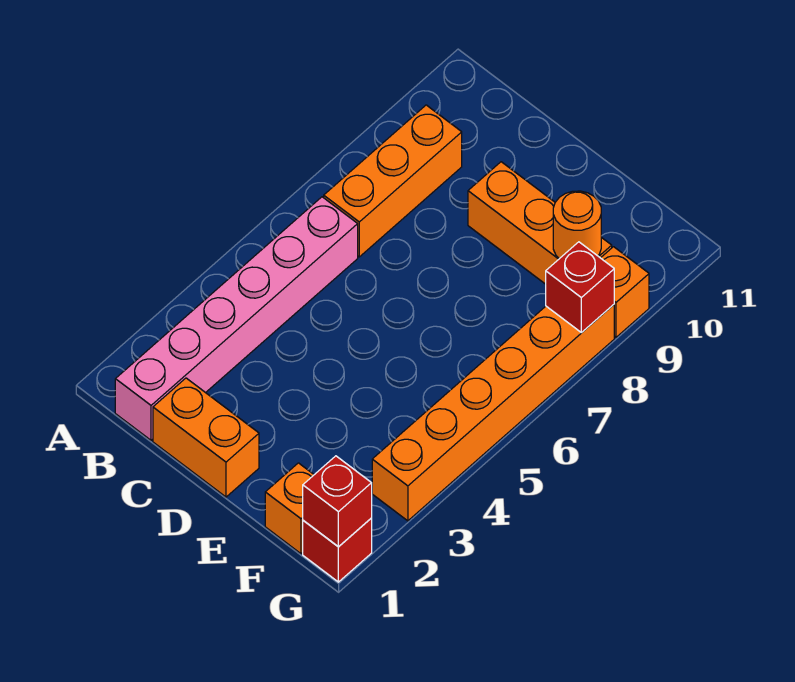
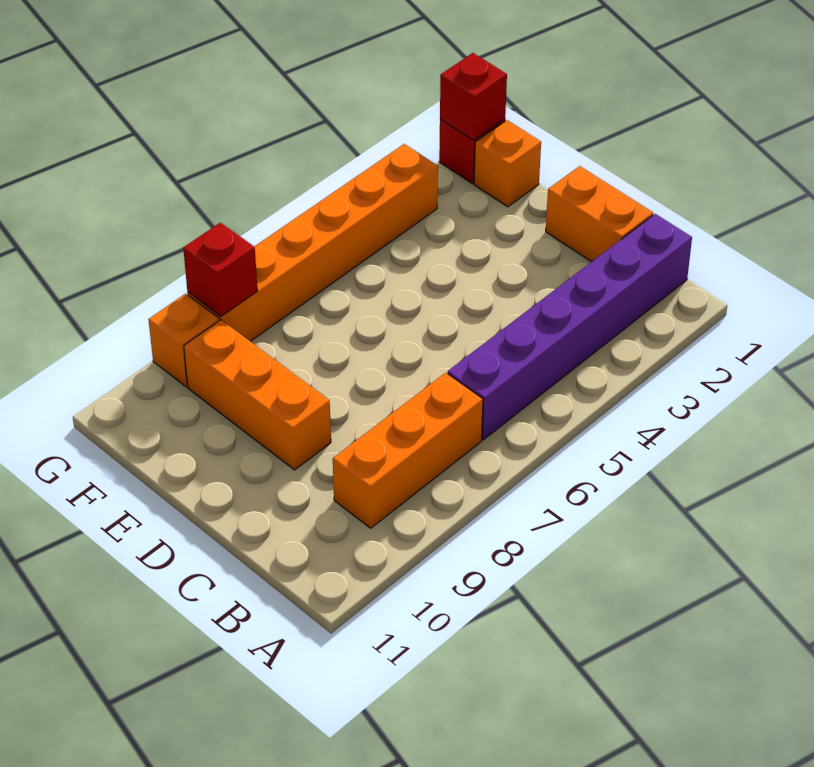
pink brick B1:B6 level 1 -> purple brick B1:B6 level 1
orange round brick F9 level 2 -> none

